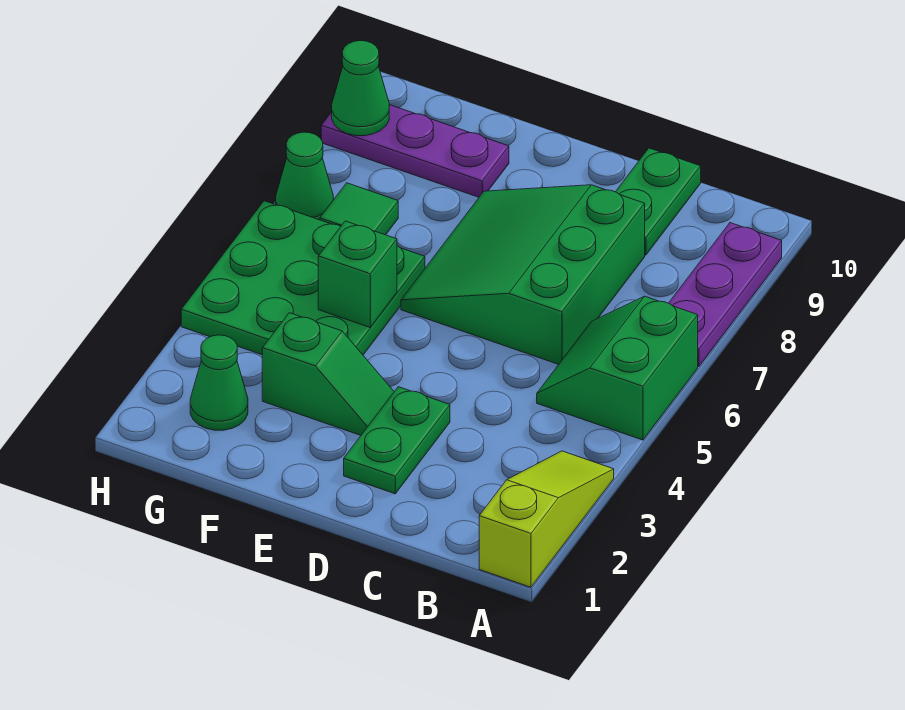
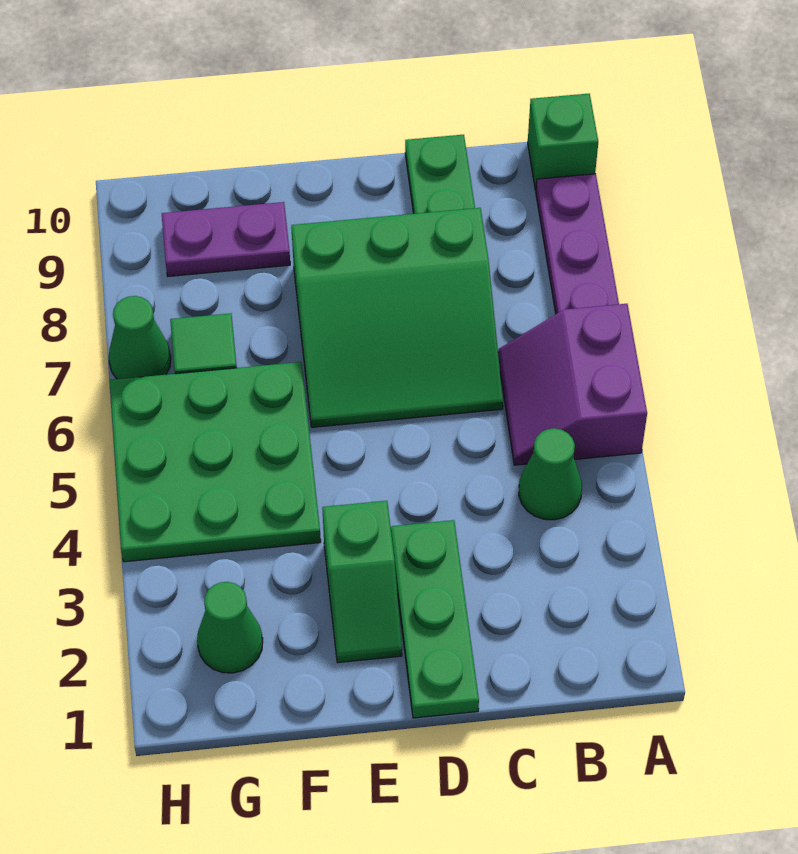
lime slope A1:A3 level 1 top 1 -> none
green slope A5:B6 level 1 top A -> purple slope A5:B6 level 1 top A
green slope C6:E8 level 1 top C -> green slope C6:E8 level 1 top 8
green plate D2:D3 level 1 -> green plate D1:D3 level 1
green slope E3:F3 level 1 top F -> green slope E2:E3 level 1 top 3
green brick F5 level 2 -> green brick A10 level 1
purple plate F9:H9 level 1 -> purple plate F9:G9 level 1
green cone H9 level 2 -> green cone B4 level 1

